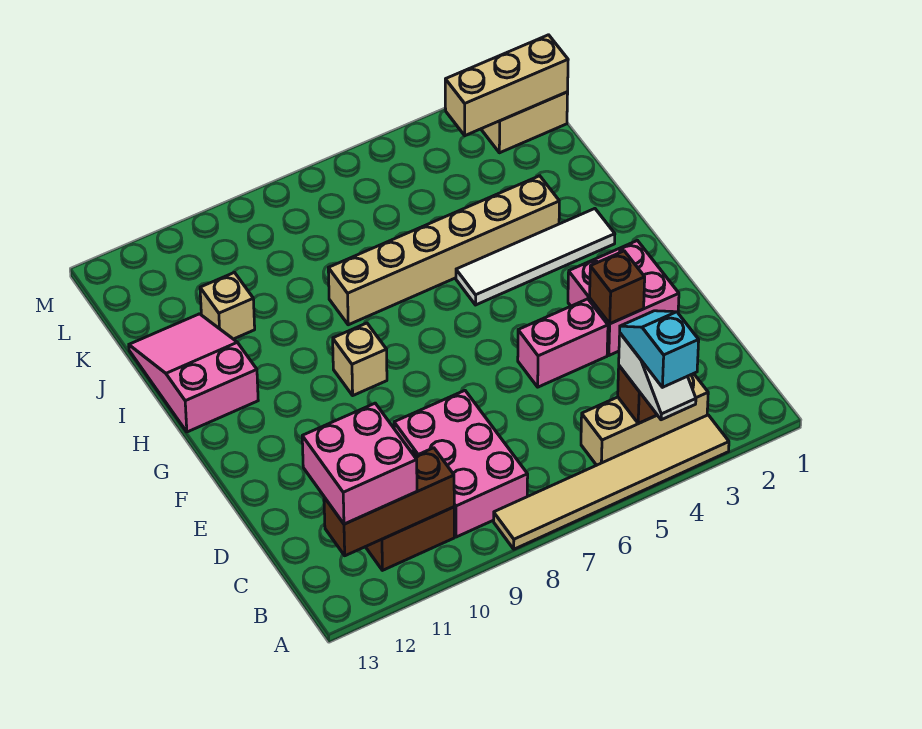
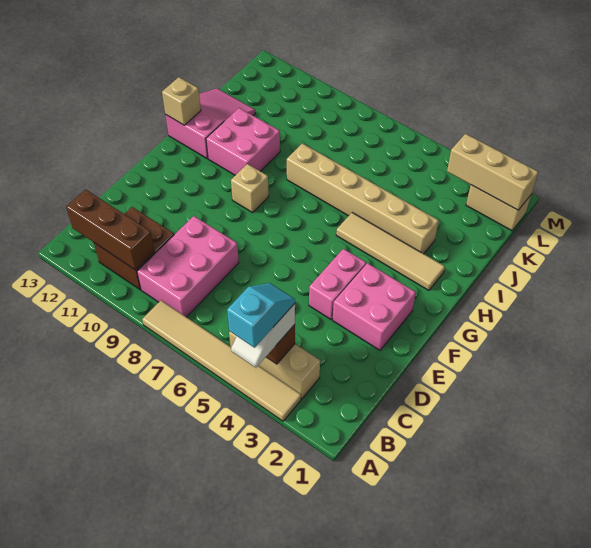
pink brick B11:C12 level 3 -> pink brick H10:I11 level 1
brown brick E3 level 2 -> none
pink brick E4:E5 level 1 -> pink brick E4:F4 level 1
white tile H2:H5 level 1 -> tan tile H2:H5 level 1
tan brick J11 level 1 -> tan brick H13 level 2

